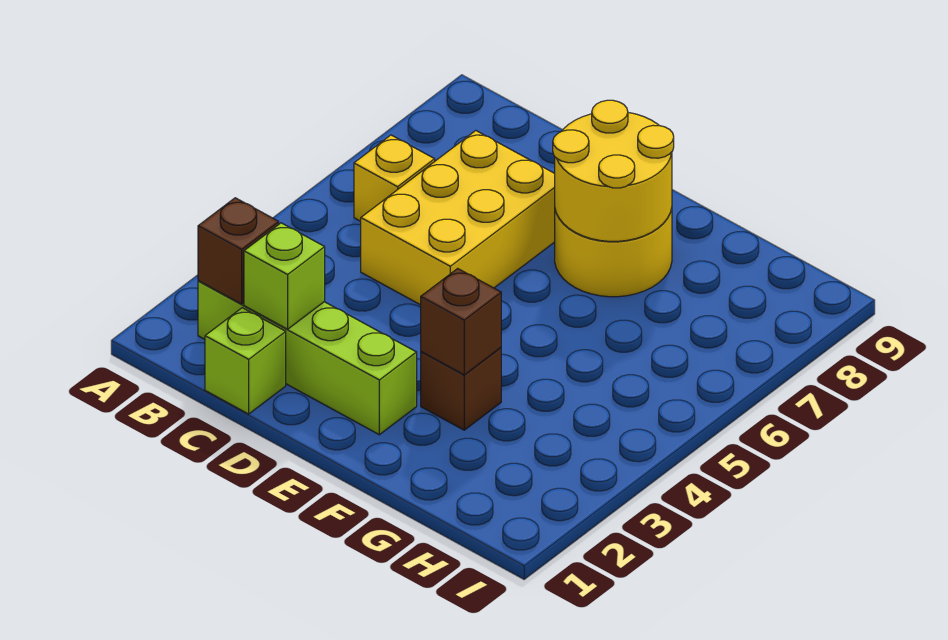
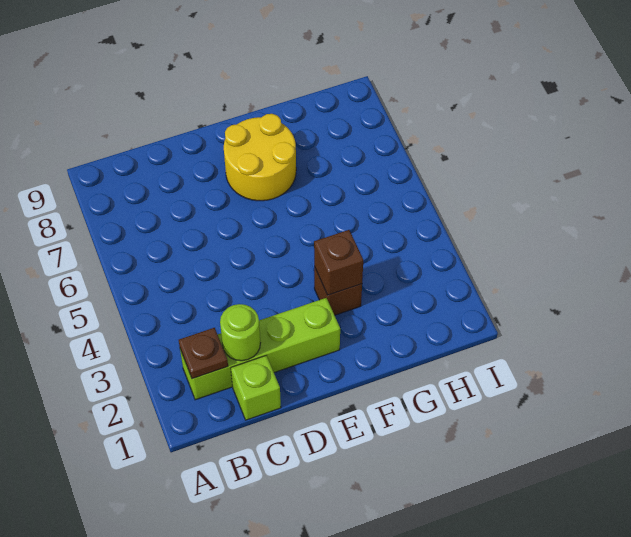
brown brick B2 level 2 -> brown plate B2 level 2
yellow brick B6 level 1 -> none
lime brick C2 level 2 -> lime round brick C2 level 2
yellow brick C5:D7 level 1 -> none
yellow round brick E7:F8 level 2 -> none

